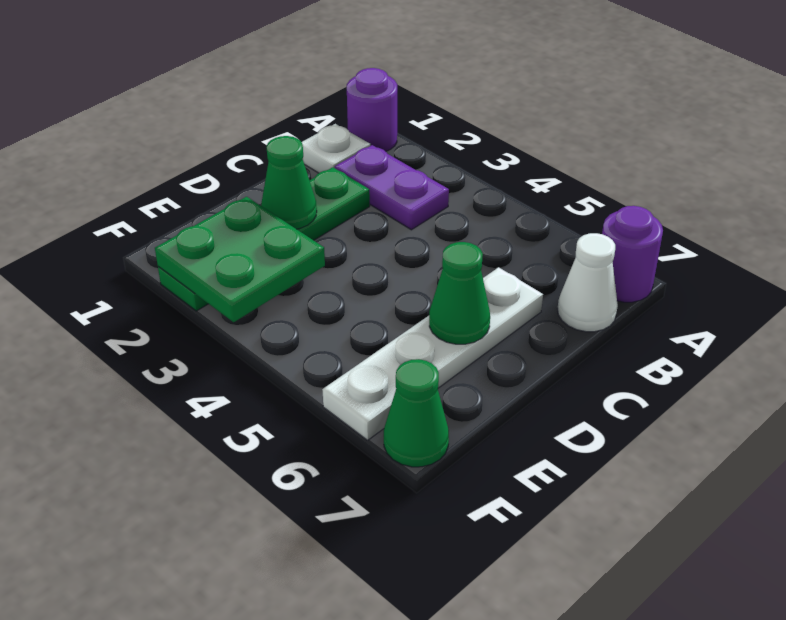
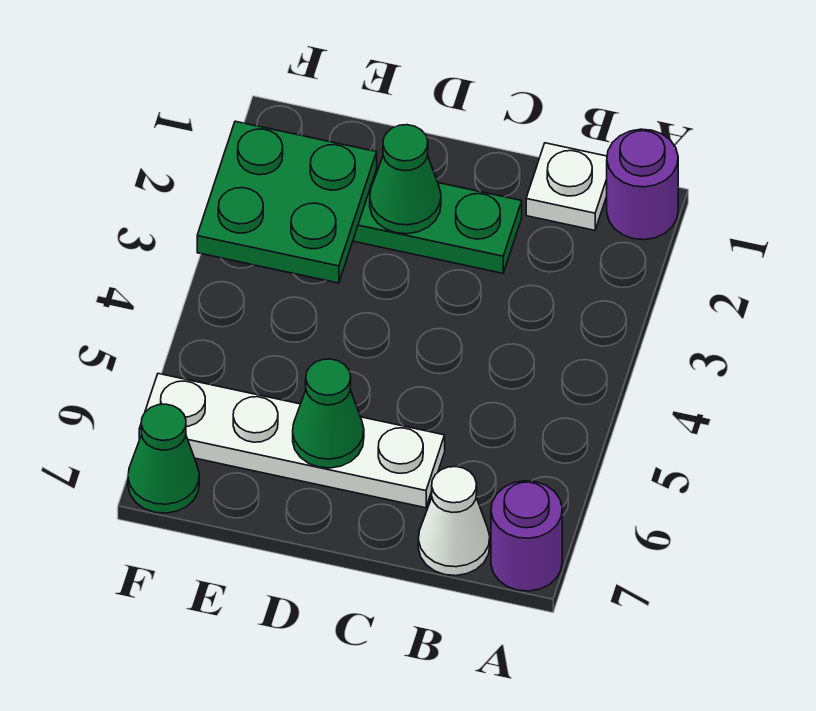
purple plate B2:B3 level 1 -> none

